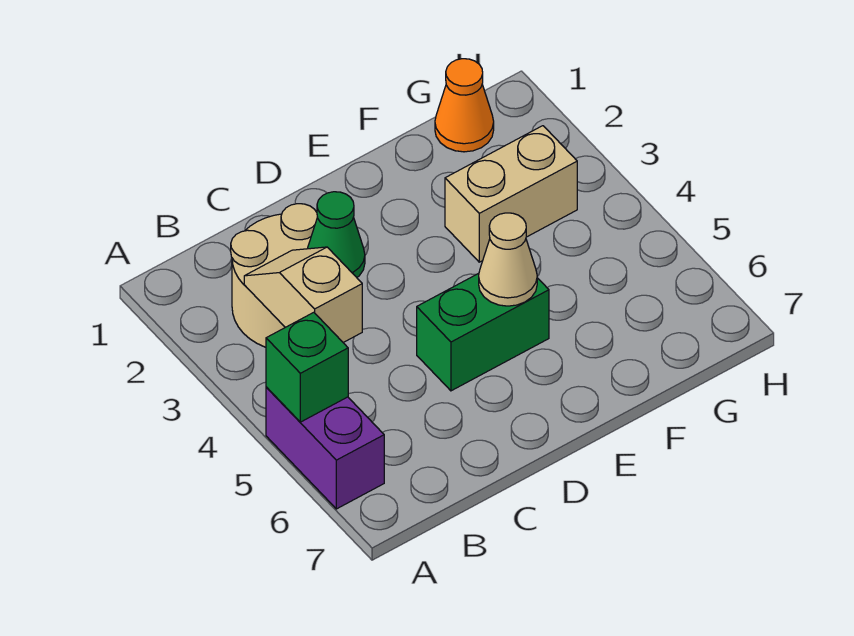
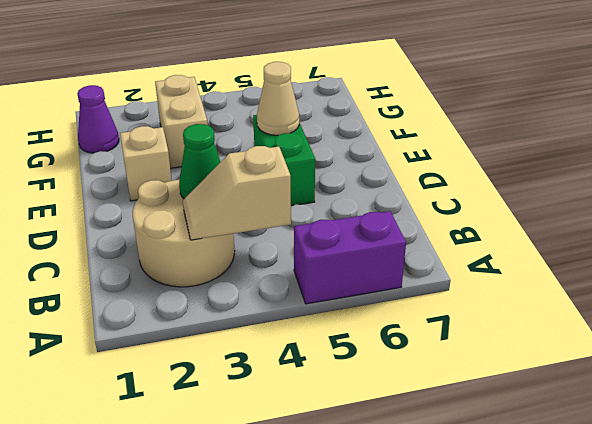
green brick A5 level 2 -> none
none -> tan brick E2 level 1
orange cone G1 level 1 -> purple cone G1 level 1

